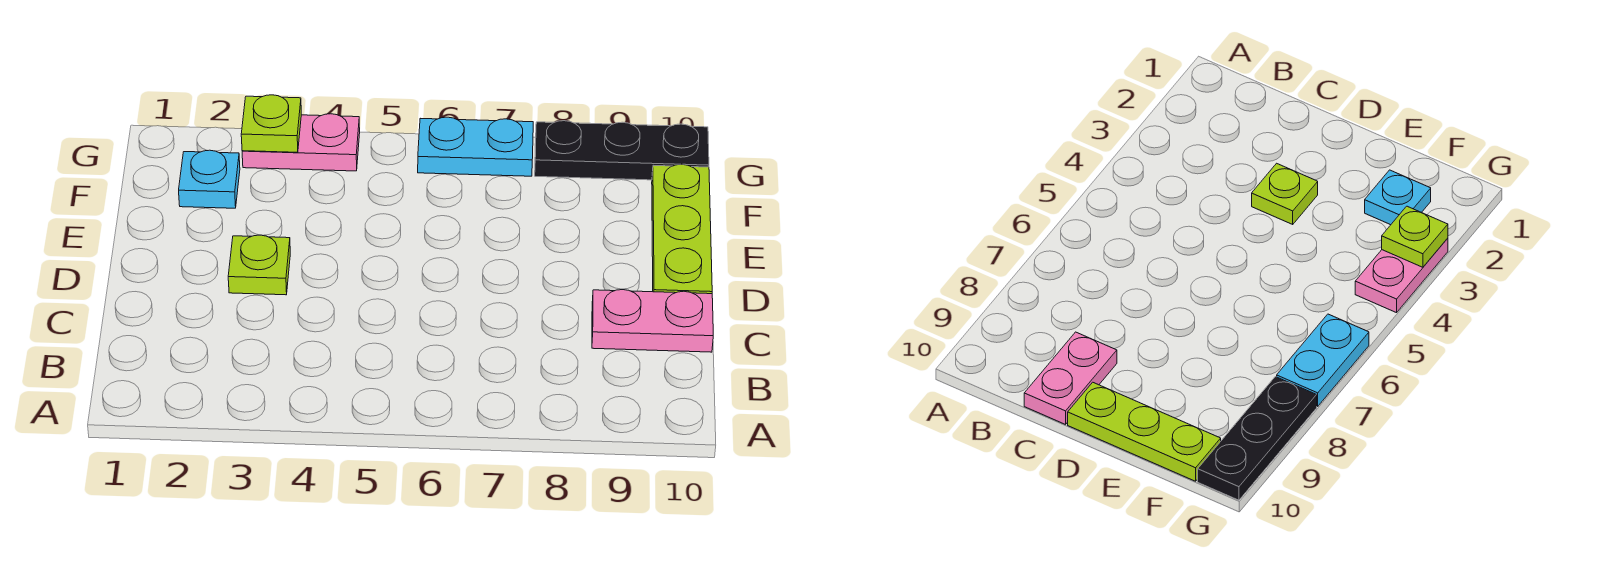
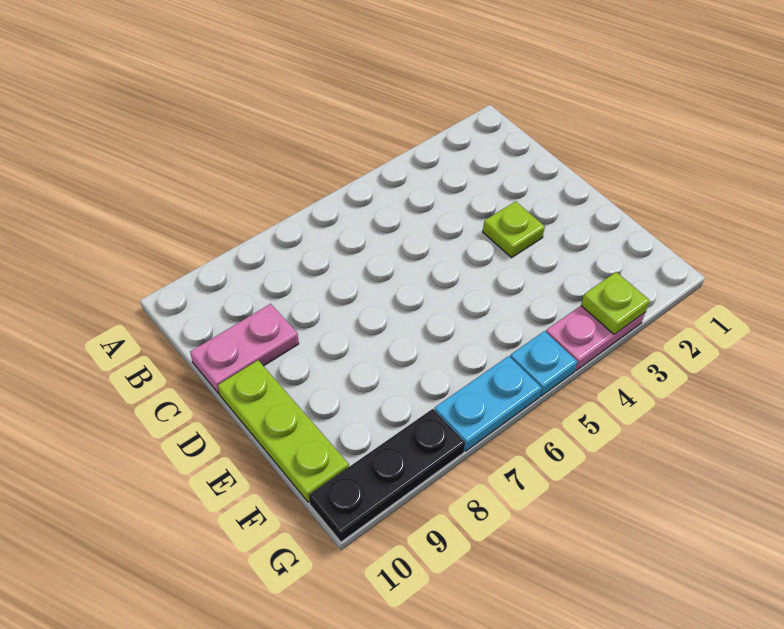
cyan plate F2 level 1 -> cyan plate G5 level 1

